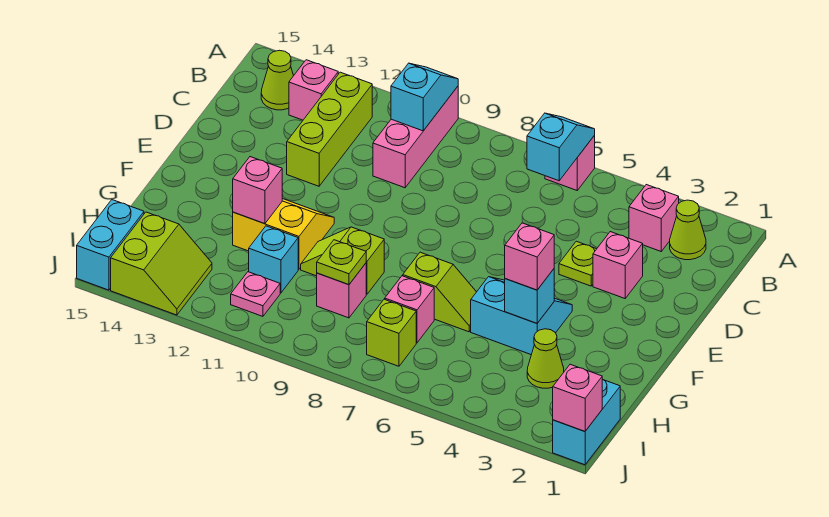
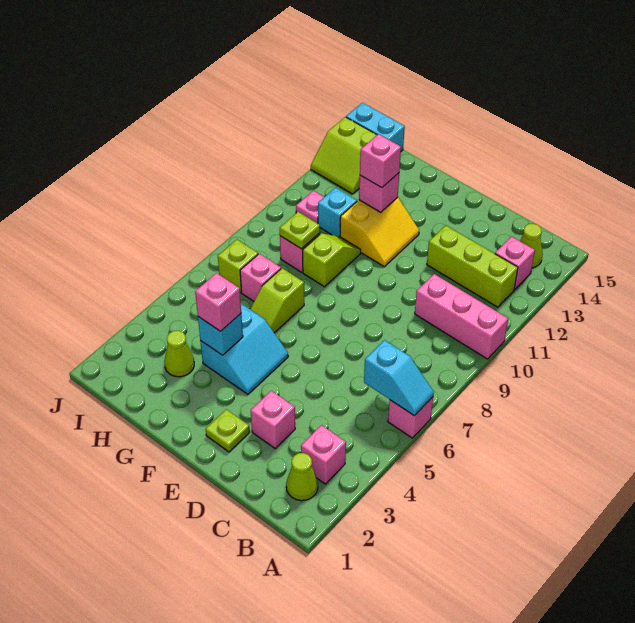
cyan slope A10:B10 level 2 top B -> none
lime plate D4 level 1 -> lime plate E2 level 1
cyan brick I1:J1 level 1 -> none
pink brick J1 level 2 -> pink brick G12 level 3

